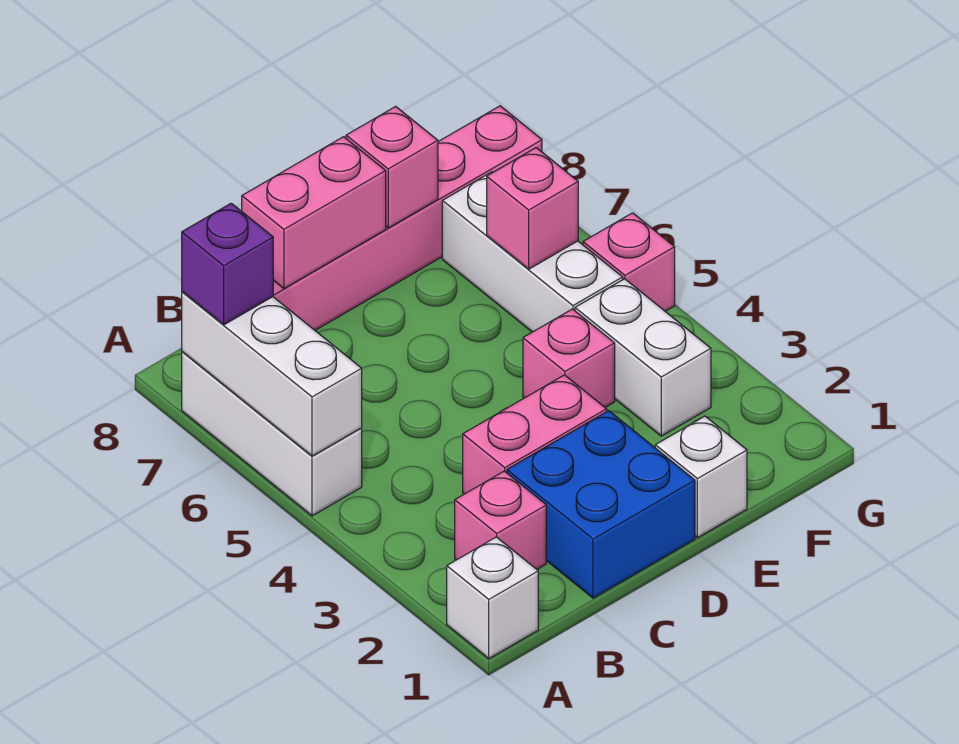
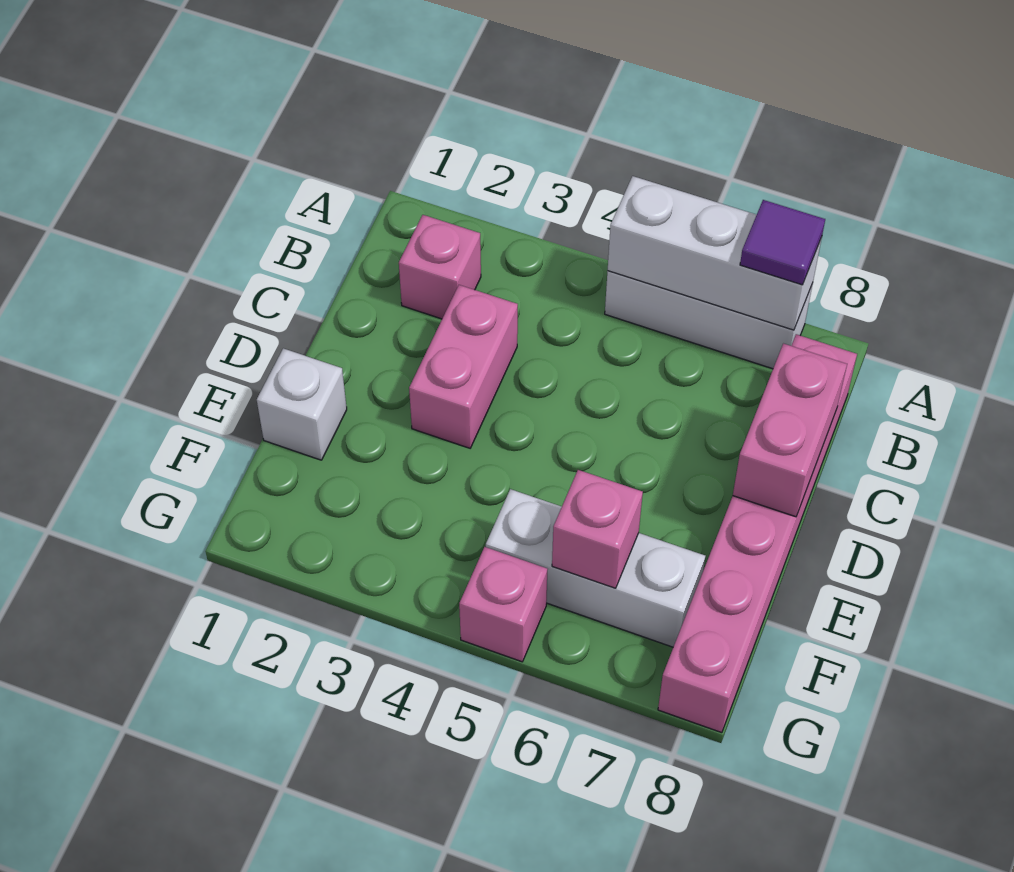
white brick A1 level 1 -> none
purple brick A7 level 3 -> purple tile A7 level 3
blue brick C1:D2 level 1 -> none
pink brick E4 level 1 -> none
pink brick E8 level 2 -> none
white brick F3:F4 level 1 -> none

